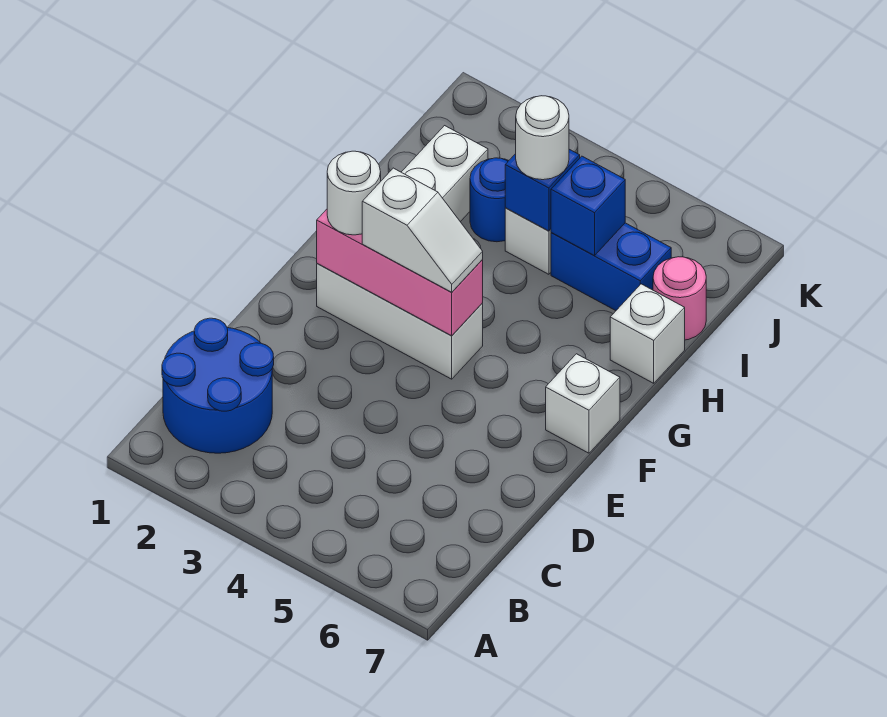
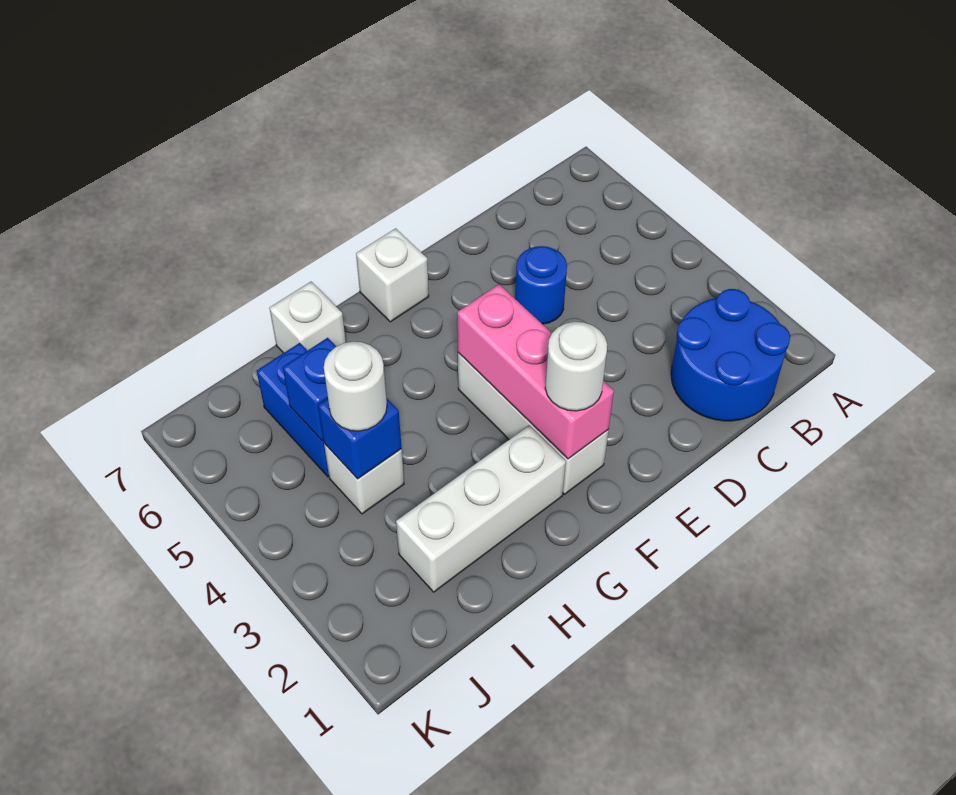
white slope F3:F4 level 3 top 3 -> none
blue round brick I3 level 1 -> blue round brick D5 level 1
pink round brick I7 level 1 -> none

